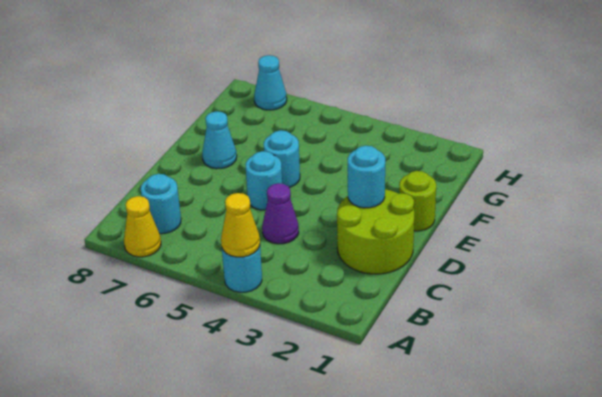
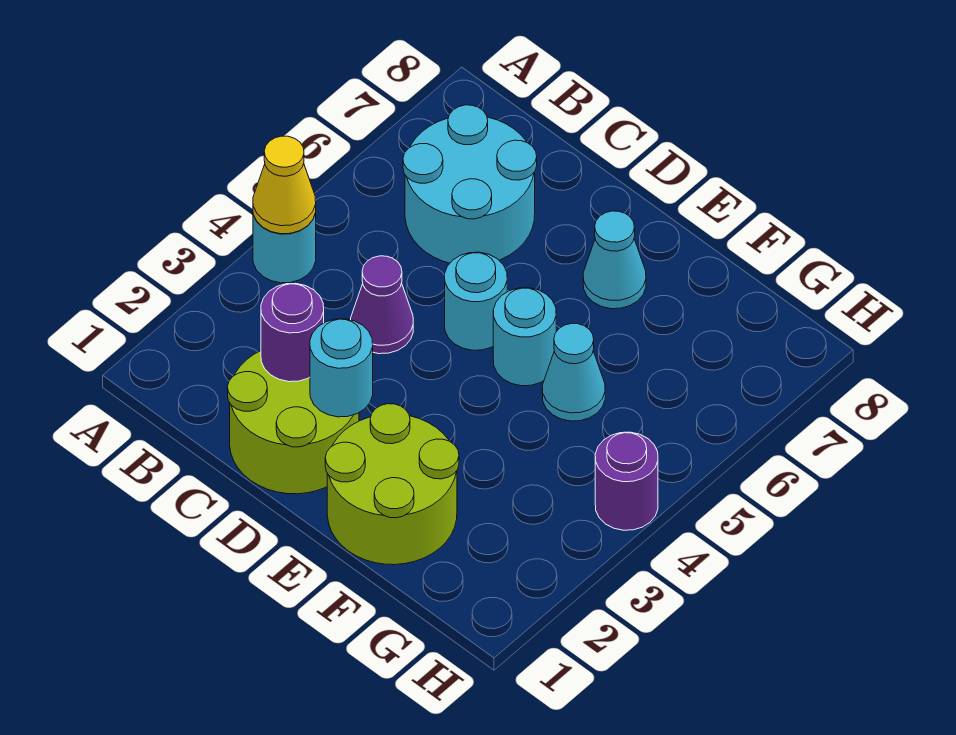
yellow cone A7 level 1 -> none
cyan round brick B7 level 1 -> cyan round brick B6:C7 level 1
none -> purple round brick C2 level 2
lime round brick E1 level 1 -> lime round brick E1:F2 level 1
none -> purple round brick H4 level 1
cyan cone H7 level 1 -> cyan cone F5 level 1

